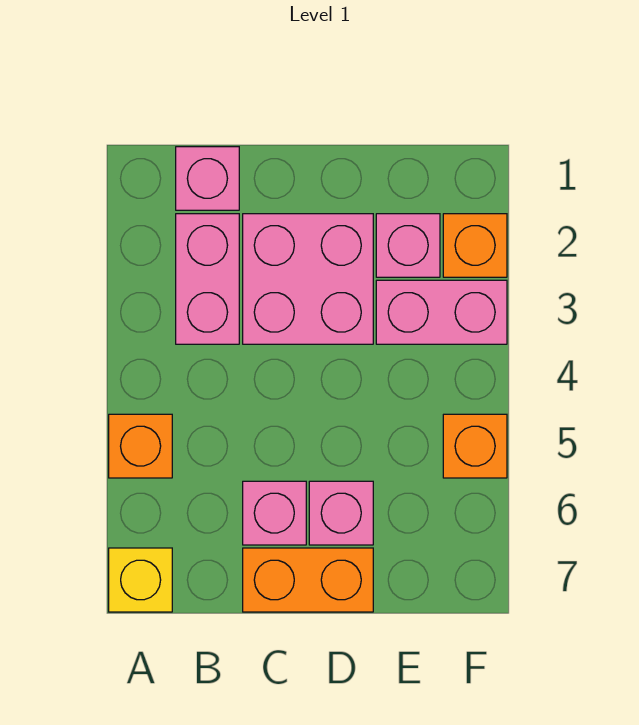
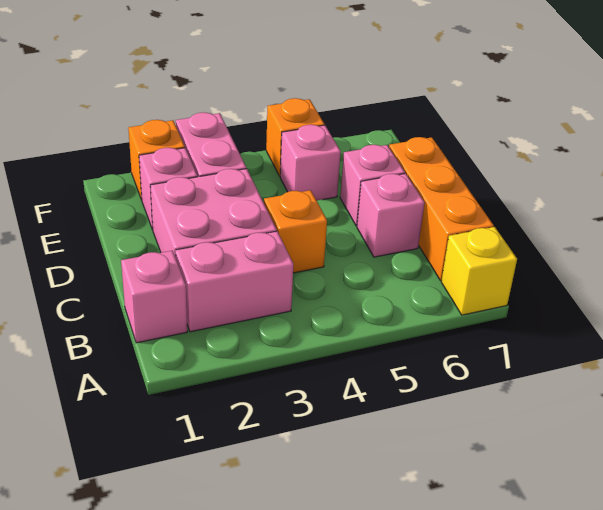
orange brick A5 level 1 -> orange brick C4 level 1
orange brick C7:D7 level 1 -> orange brick B7:D7 level 1
none -> pink brick E5 level 1

